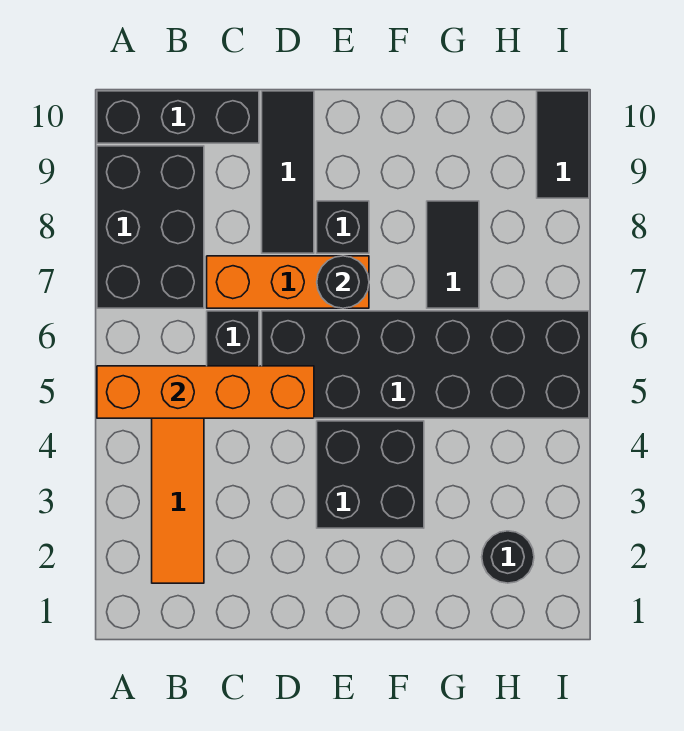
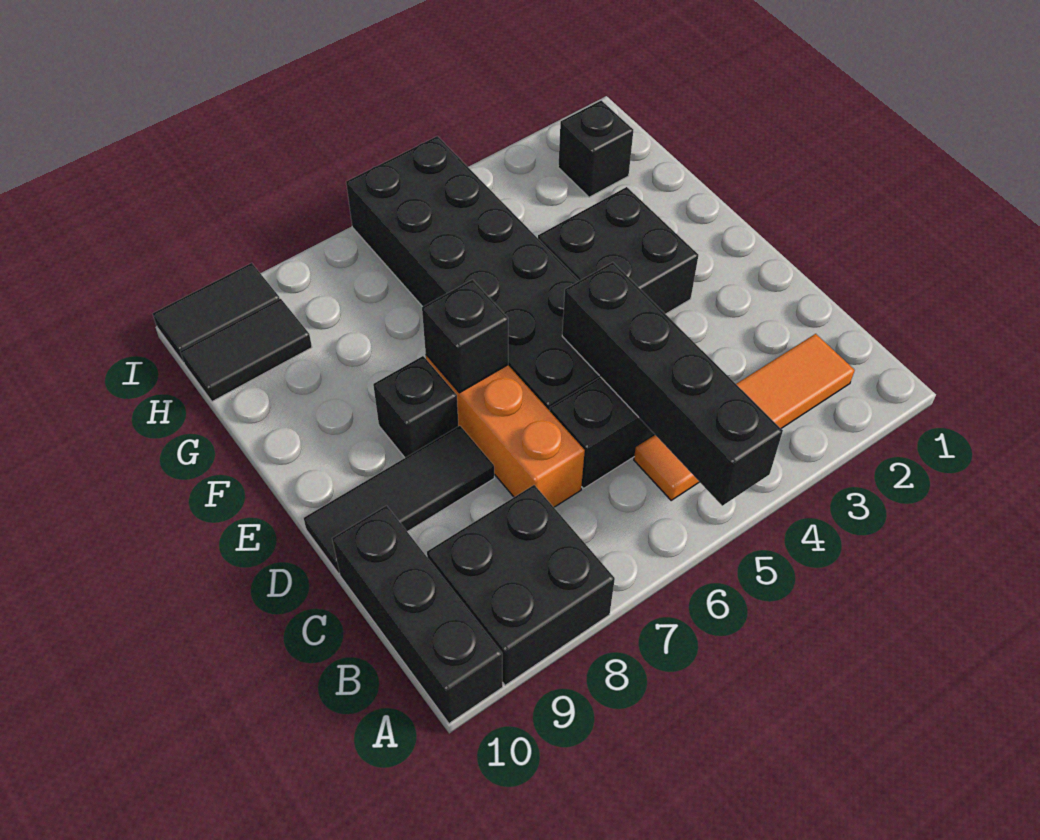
orange brick A5:D5 level 2 -> black brick A5:D5 level 2
black brick A7:B9 level 1 -> black brick A8:B9 level 1
black round brick E7 level 2 -> black brick E7 level 2
black tile G7:G8 level 1 -> black tile H9:H10 level 1
black round brick H2 level 1 -> black brick H2 level 1

